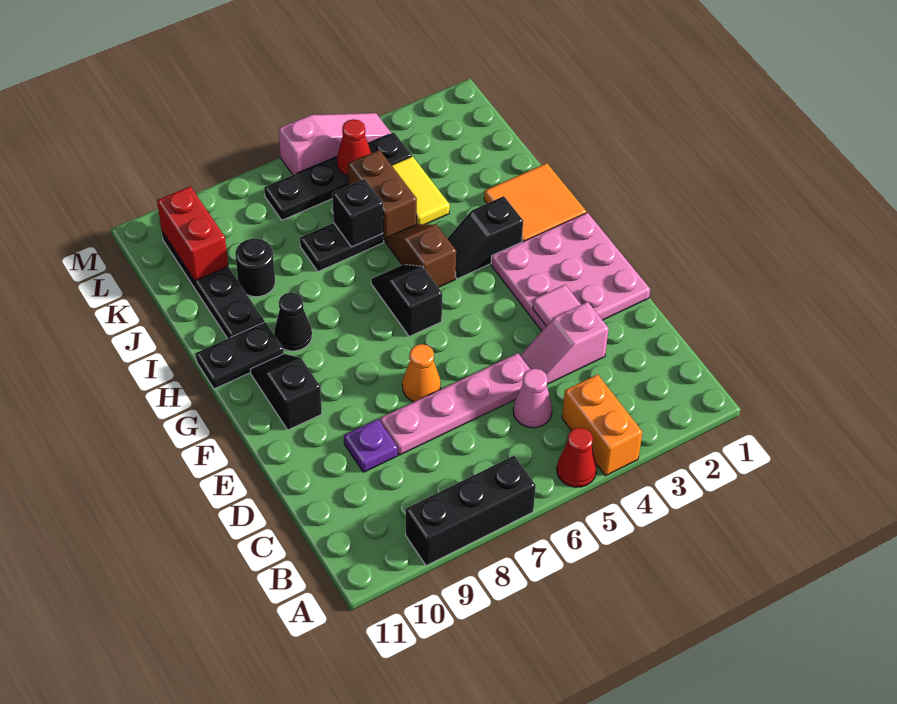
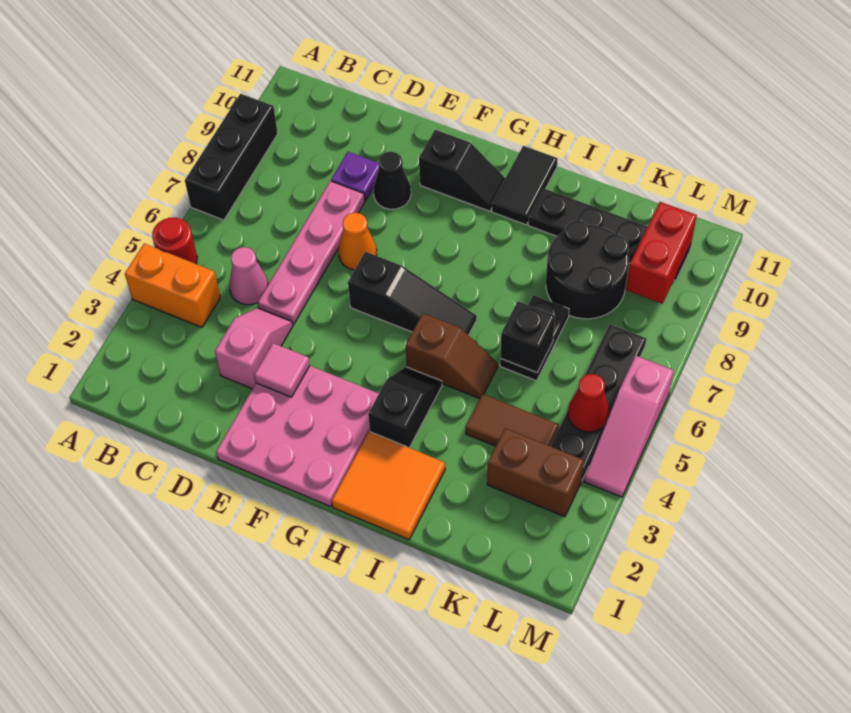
red cone A5 level 1 -> red round brick A5 level 1
black slope G6:H6 level 1 top G -> black slope F6:H6 level 1 top F
black cone H9 level 1 -> black cone E9 level 1
black plate H10:H11 level 1 -> black tile H10:H11 level 1
yellow tile J4:K4 level 1 -> brown tile J4:K4 level 1
brown brick J5:K5 level 1 -> brown brick K3:L3 level 1
black round brick J9 level 1 -> black round brick J8:K9 level 1
red brick K10:L10 level 2 -> red brick L9:L10 level 2

